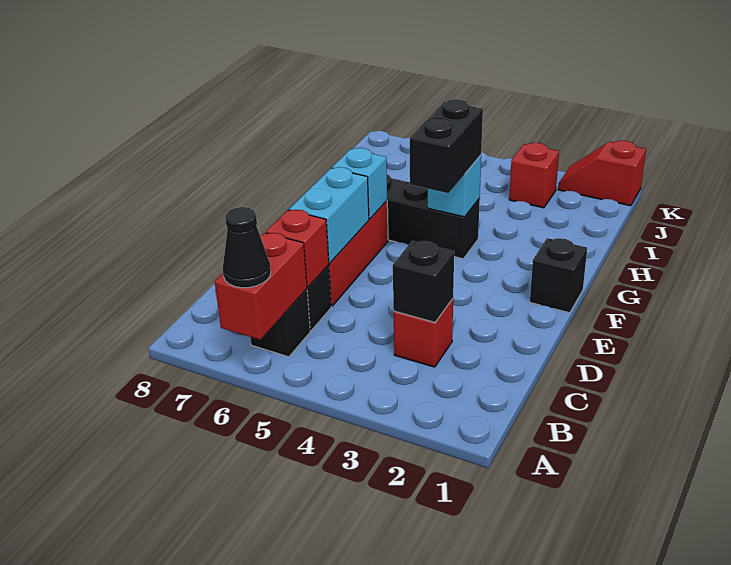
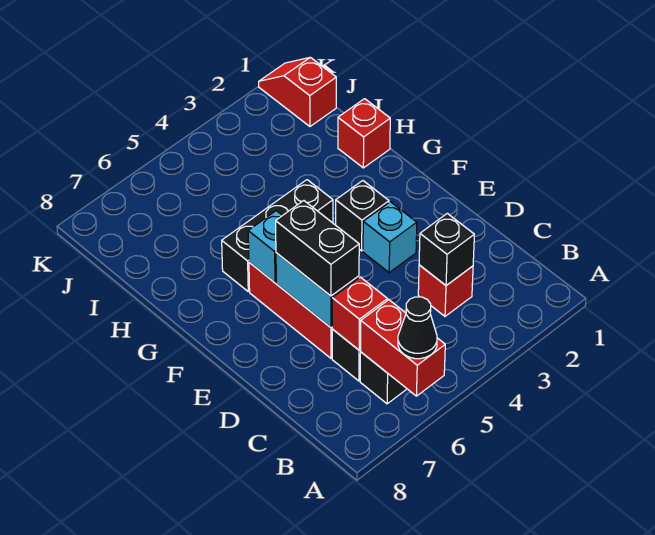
black brick F1 level 1 -> black brick F3 level 1
black brick F4:G4 level 3 -> black brick D6:E6 level 3
cyan brick G4 level 2 -> cyan brick E3 level 1
red brick J3 level 1 -> red brick H1 level 1
red slope K1:K2 level 1 top 1 -> red slope J1:K1 level 1 top J

